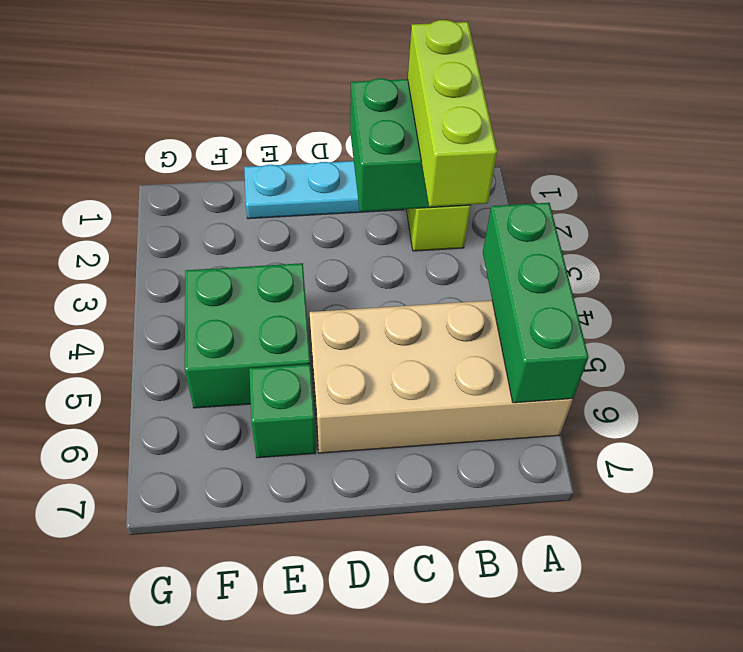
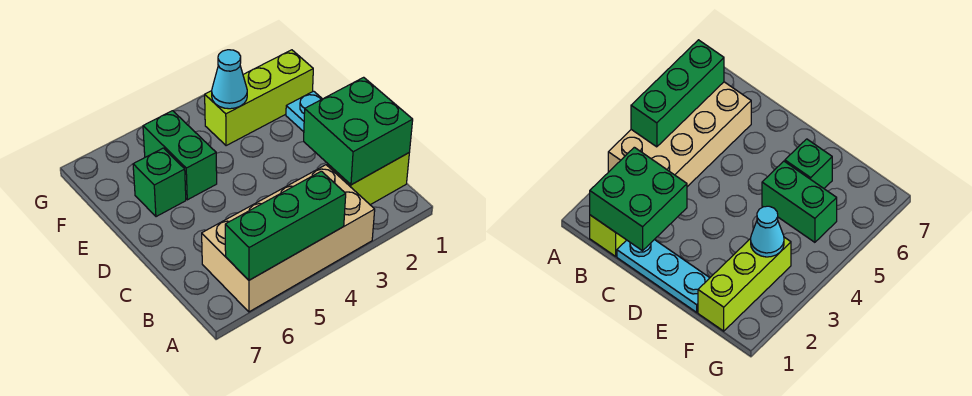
tan brick A5:D6 level 1 -> tan brick A3:B6 level 1
lime brick B1:B3 level 3 -> lime brick F1:F3 level 1
green brick E4:F5 level 1 -> green brick E5:F5 level 1
none -> cyan cone F3 level 2

